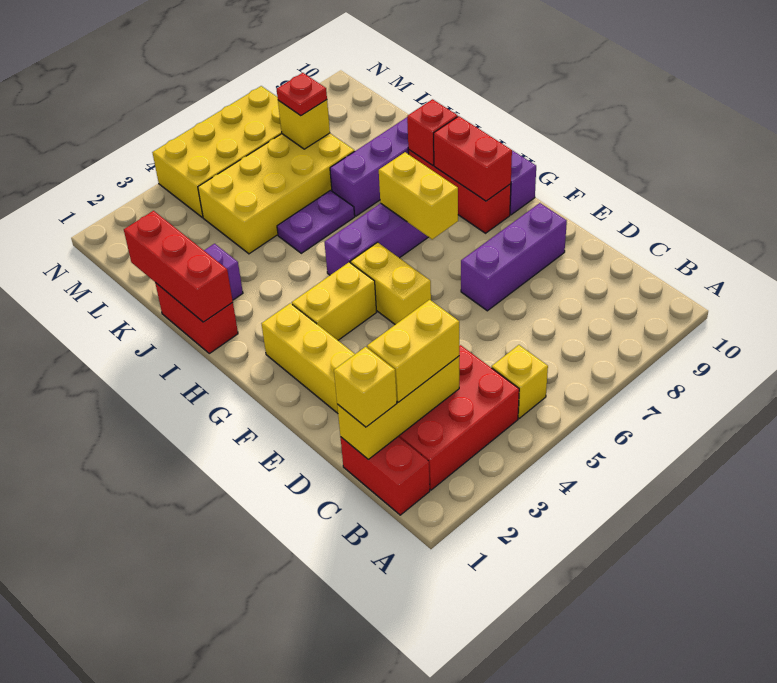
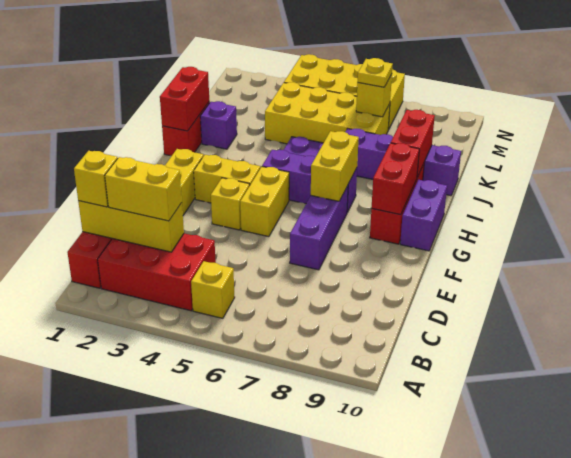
purple brick E7:E9 level 1 -> purple brick E7:G7 level 1
none -> yellow brick F4 level 1
red brick I1:K1 level 2 -> red brick I1:J1 level 2
red brick I9 level 2 -> red brick I9:J9 level 2
red plate L7 level 3 -> yellow plate L7 level 3

